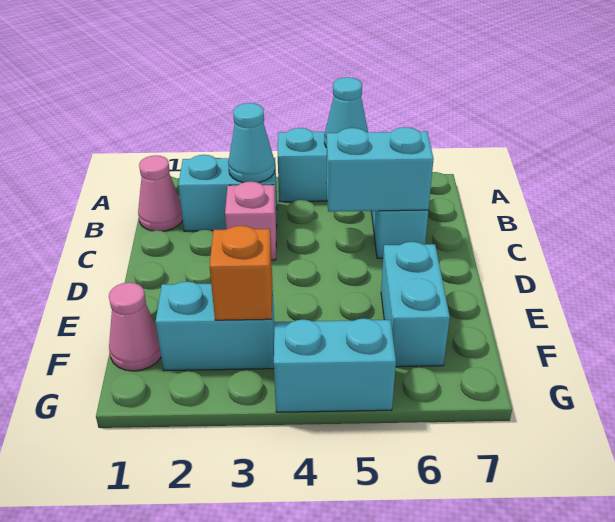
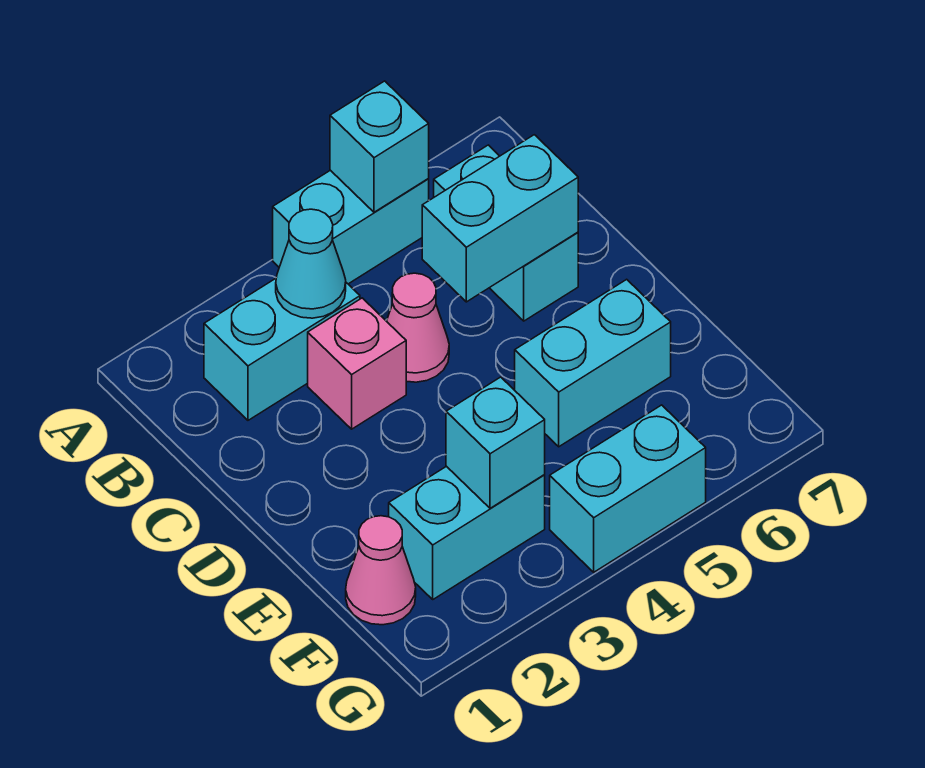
cyan cone A5 level 2 -> cyan brick A5 level 2
pink cone B1 level 1 -> pink cone C4 level 1
cyan brick E6:F6 level 1 -> cyan brick E5:E6 level 1
orange brick F3 level 2 -> cyan brick F3 level 2

